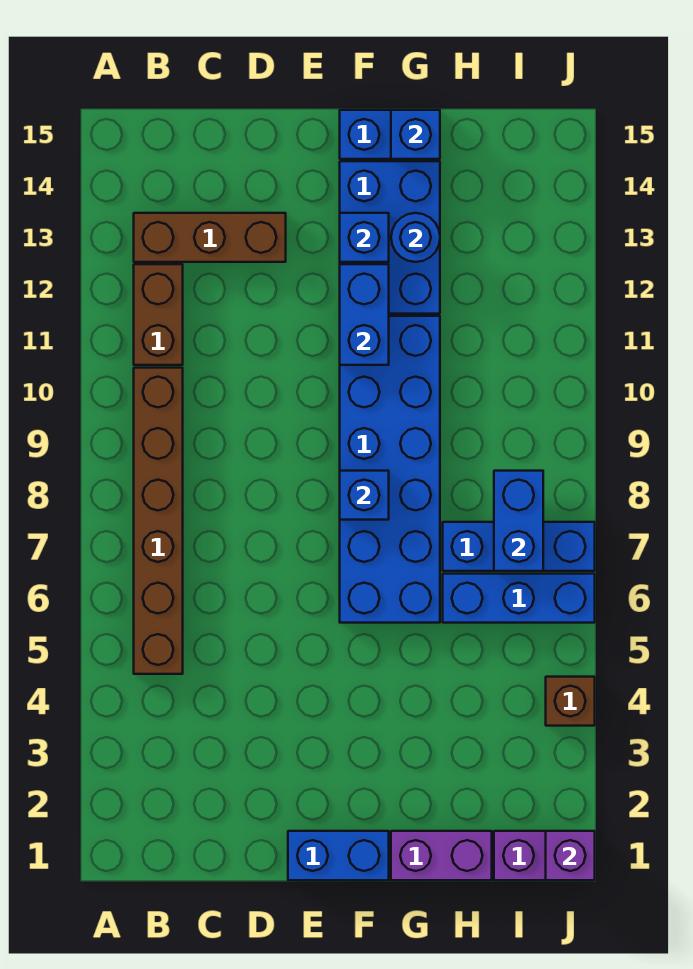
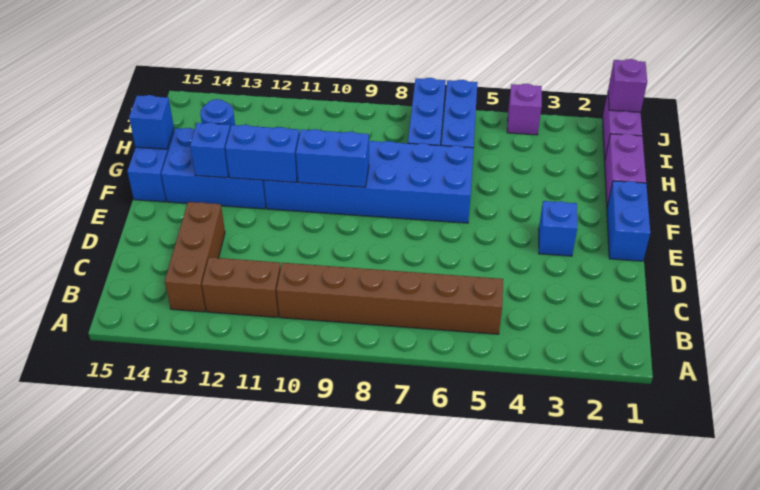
blue brick F8 level 2 -> blue brick E3 level 1
blue brick I7:I8 level 2 -> blue brick F9:F10 level 2
brown brick J4 level 1 -> purple brick J4 level 1

